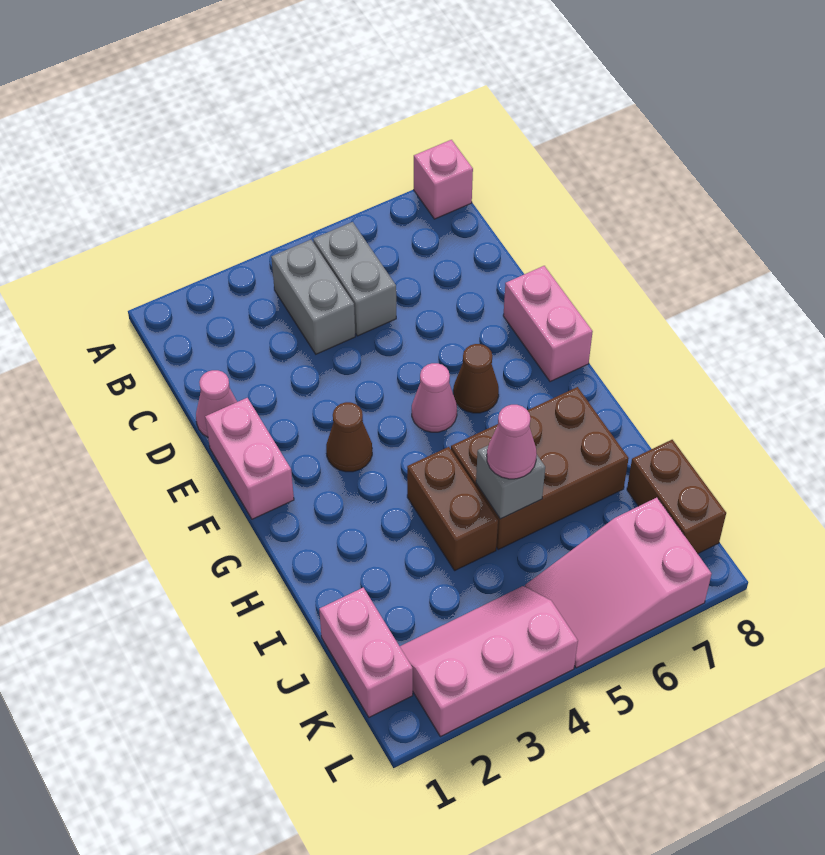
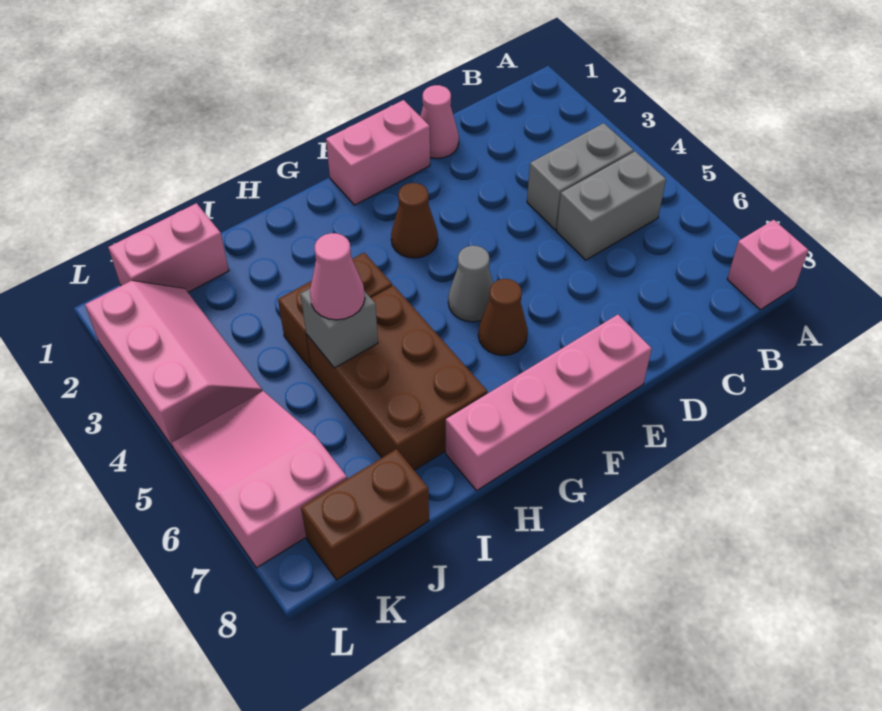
pink brick E8:F8 level 1 -> pink brick E8:H8 level 1
pink cone F5 level 1 -> grey cone F5 level 1

